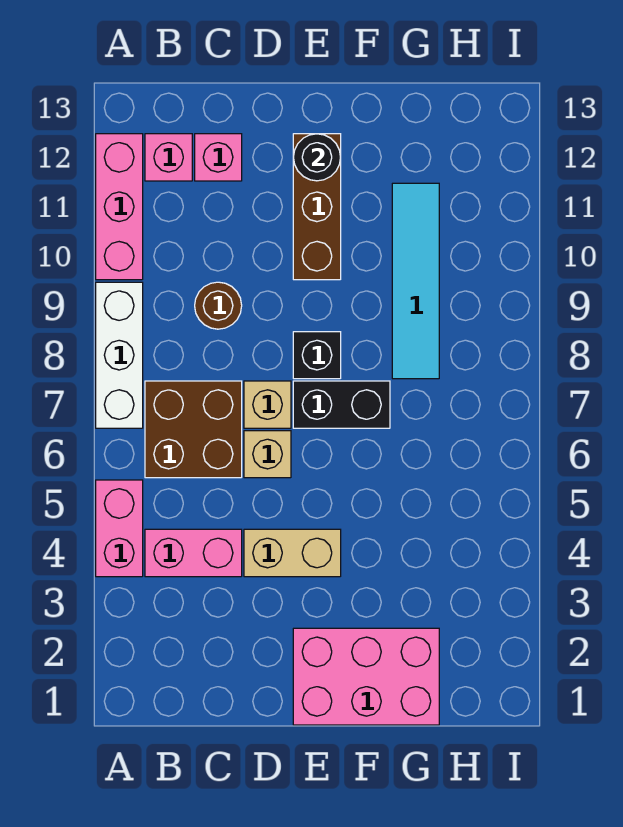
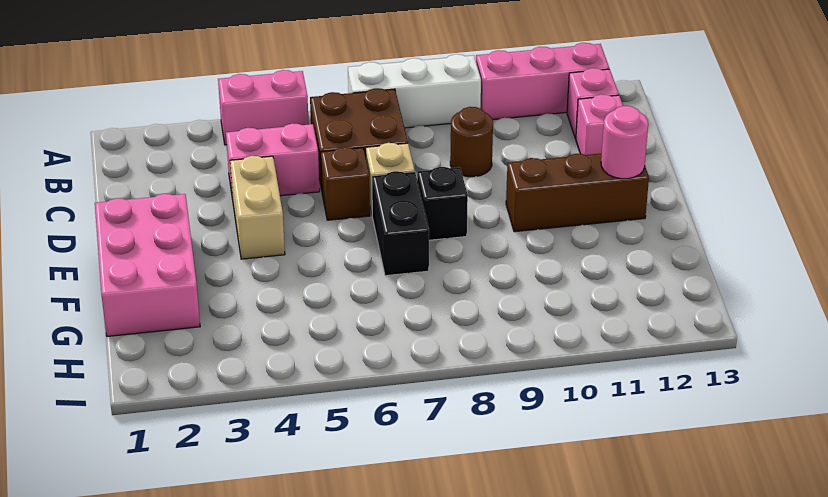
pink brick B4:C4 level 1 -> pink brick C4:C5 level 1
tan brick D6 level 1 -> brown brick D6 level 1
black round brick E12 level 2 -> pink round brick E12 level 2
cyan tile G8:G11 level 1 -> none

